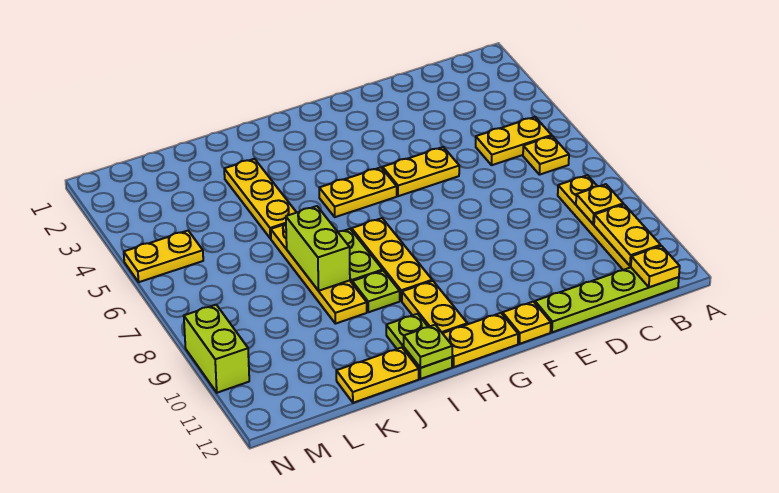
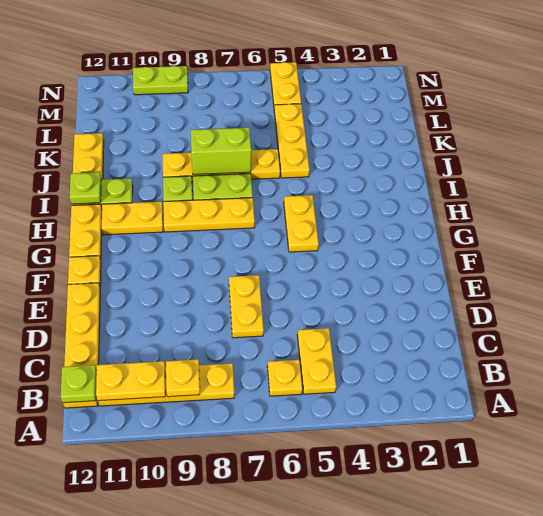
lime plate B12:E12 level 1 -> yellow plate B12:E12 level 1
yellow plate B12 level 2 -> lime plate B12 level 2
yellow plate E5:F5 level 1 -> yellow plate D7:E7 level 1
yellow plate J3:J5 level 1 -> yellow plate J5:L5 level 1
lime brick N9:N10 level 1 -> lime plate N9:N10 level 1

